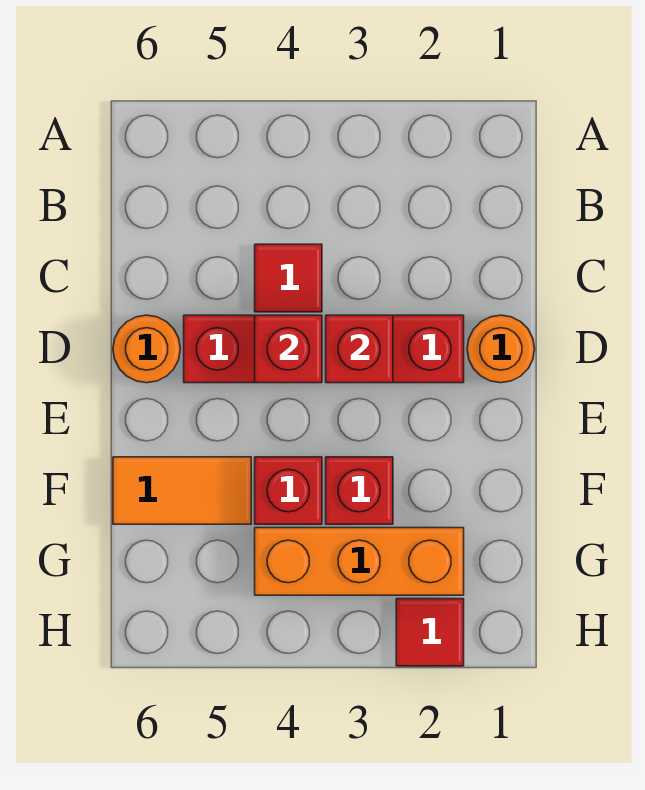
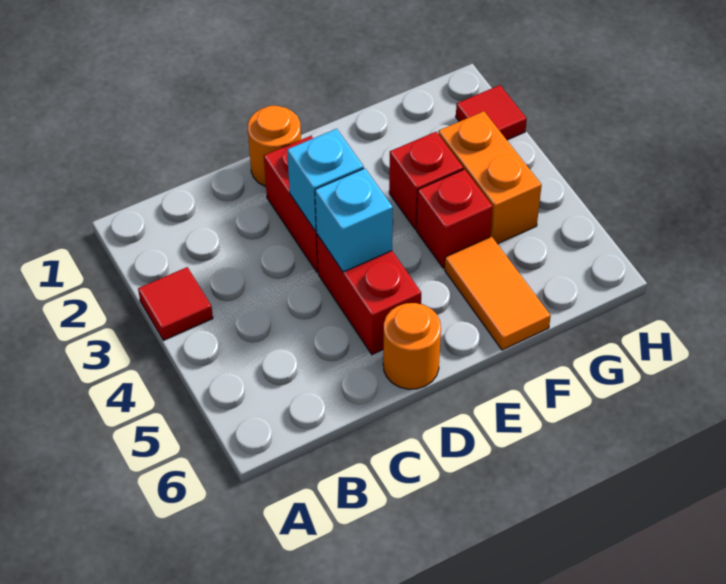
red tile C4 level 1 -> red tile A3 level 1
red brick D3 level 2 -> cyan brick D3 level 2
red brick D4 level 2 -> cyan brick D4 level 2
orange brick G2:G4 level 1 -> orange brick G3:G4 level 1

